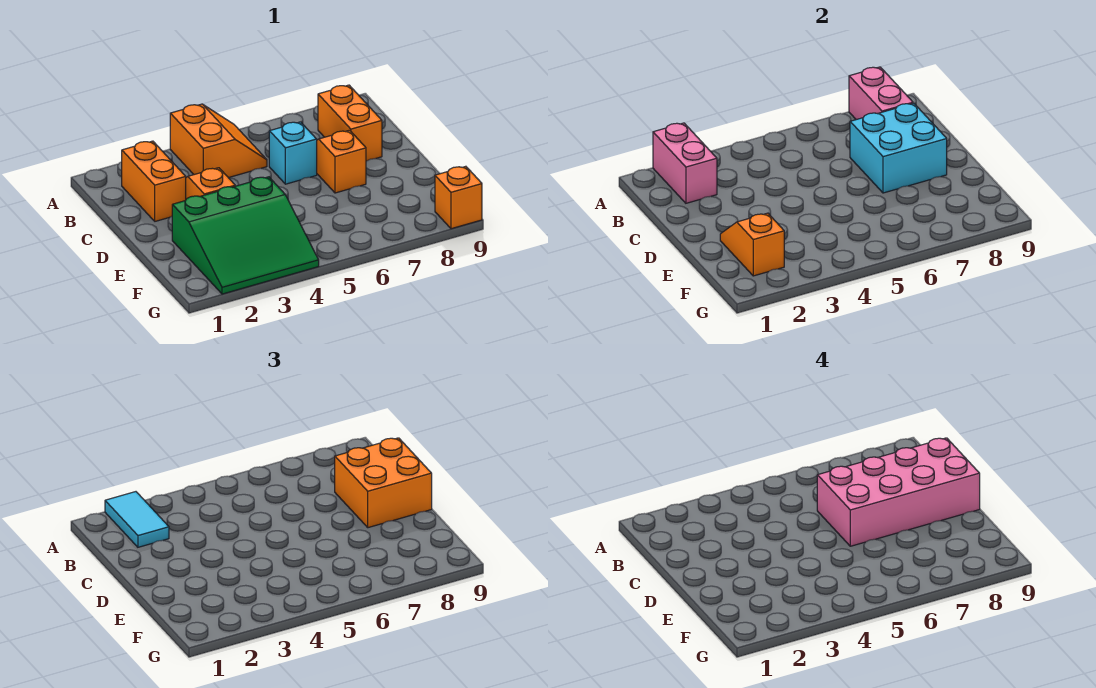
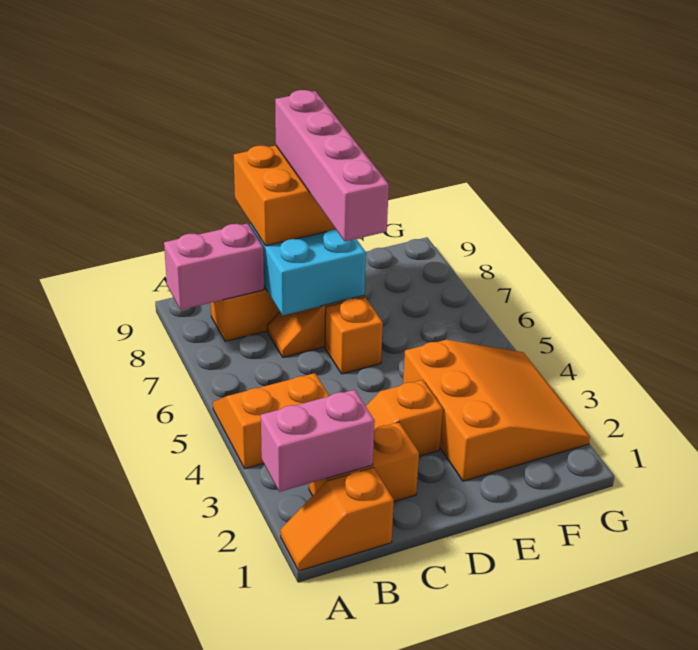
cyan tile A2:B2 level 3 -> none
cyan brick C6 level 1 -> none
pink brick C6:D9 level 4 -> pink brick D6:D9 level 4
green slope E2:G4 level 1 top E -> orange slope E2:G4 level 1 top E
orange slope E2:F2 level 2 top F -> orange slope A1:B1 level 1 top B
orange brick G9 level 1 -> orange brick D6 level 1

